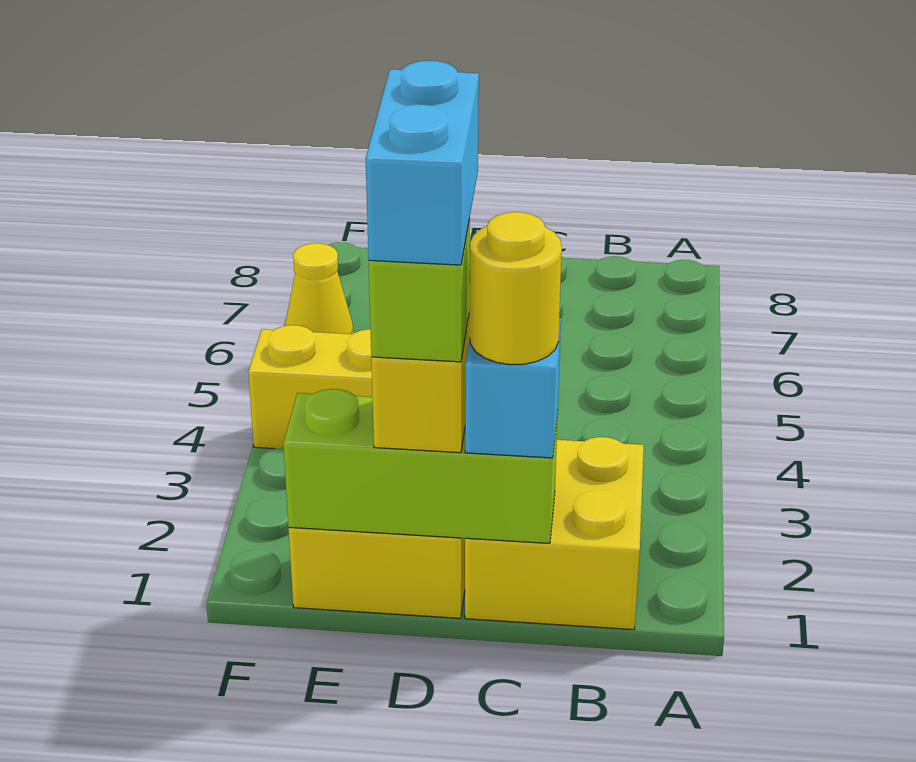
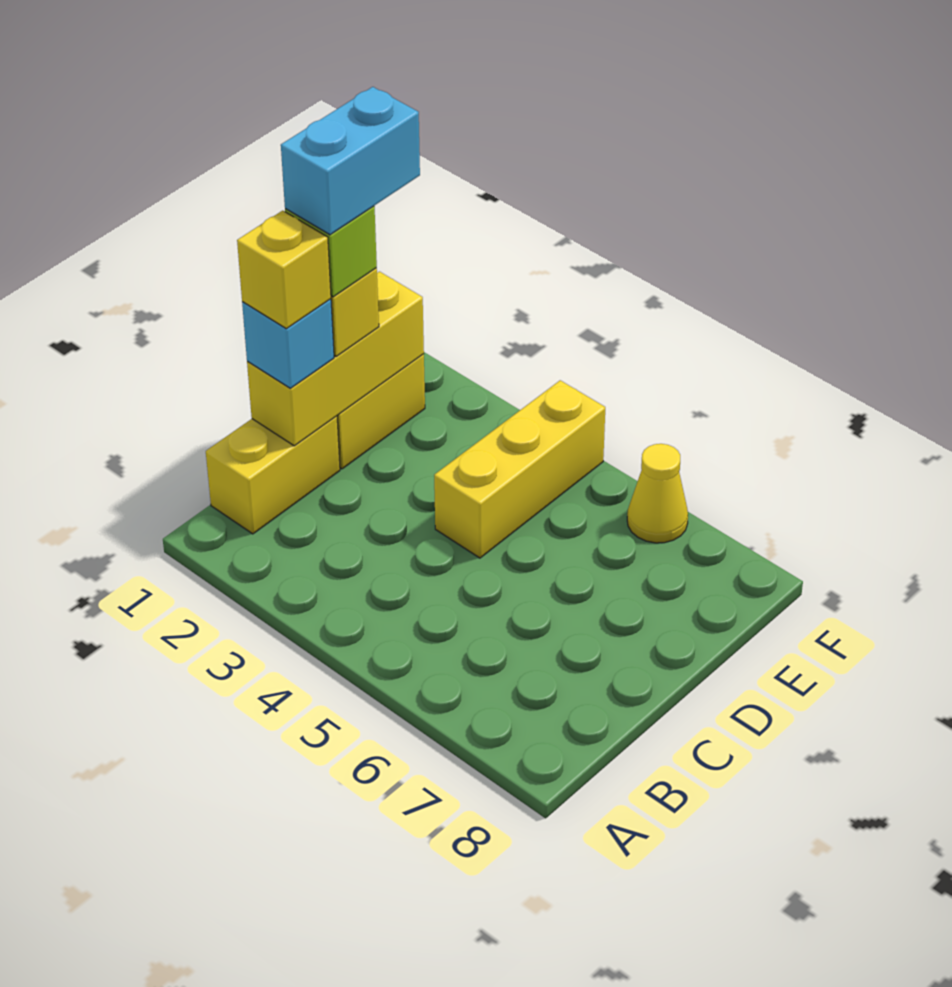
yellow brick B1:C2 level 1 -> yellow brick B1:C1 level 1
lime brick C1:E1 level 2 -> yellow brick C1:E1 level 2
yellow round brick C1 level 4 -> yellow brick C1 level 4
cyan brick D1:D2 level 5 -> cyan brick D1:E1 level 5

